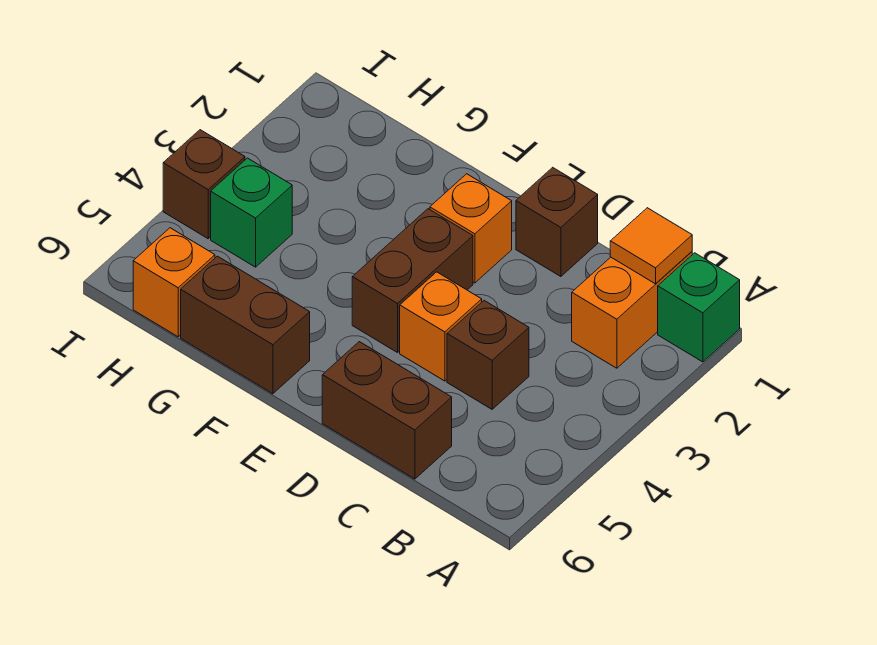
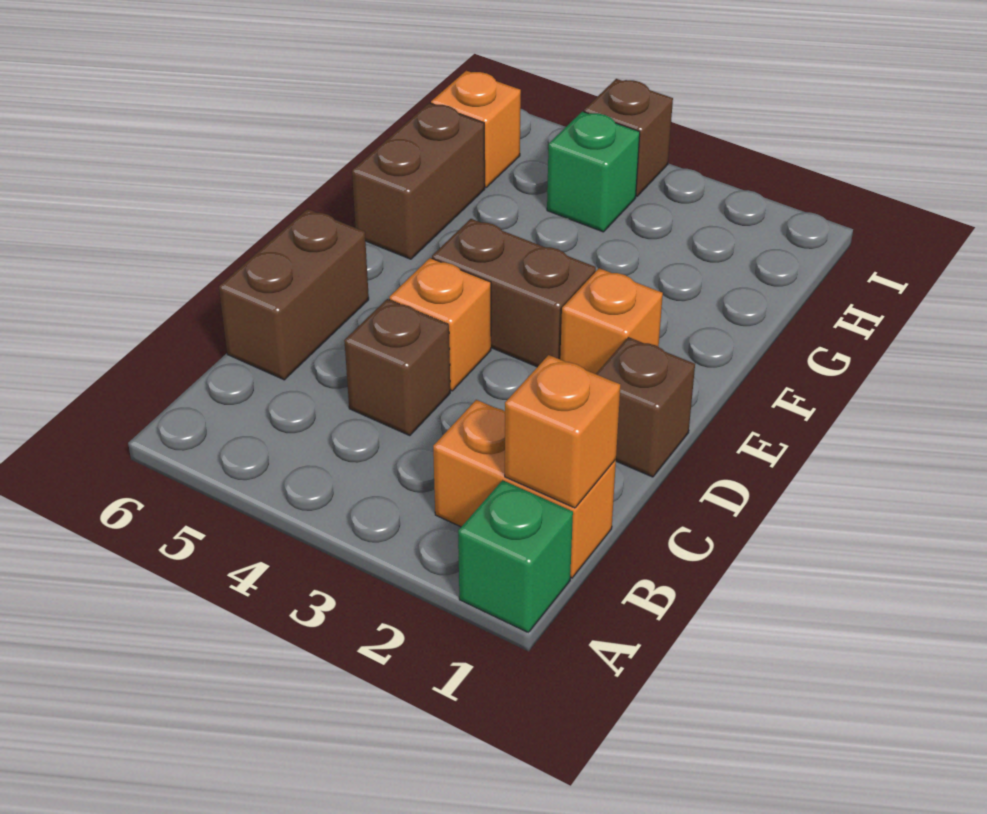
orange tile B1 level 2 -> orange brick B1 level 2

